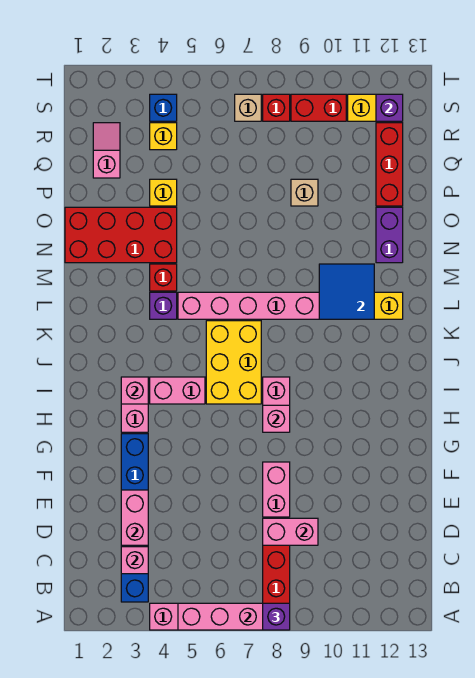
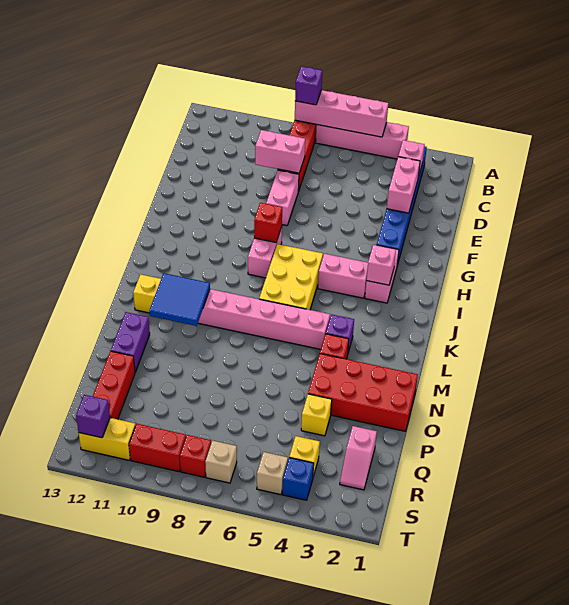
pink brick H8 level 2 -> red brick H8 level 2
tan brick P9 level 1 -> tan brick S5 level 1

